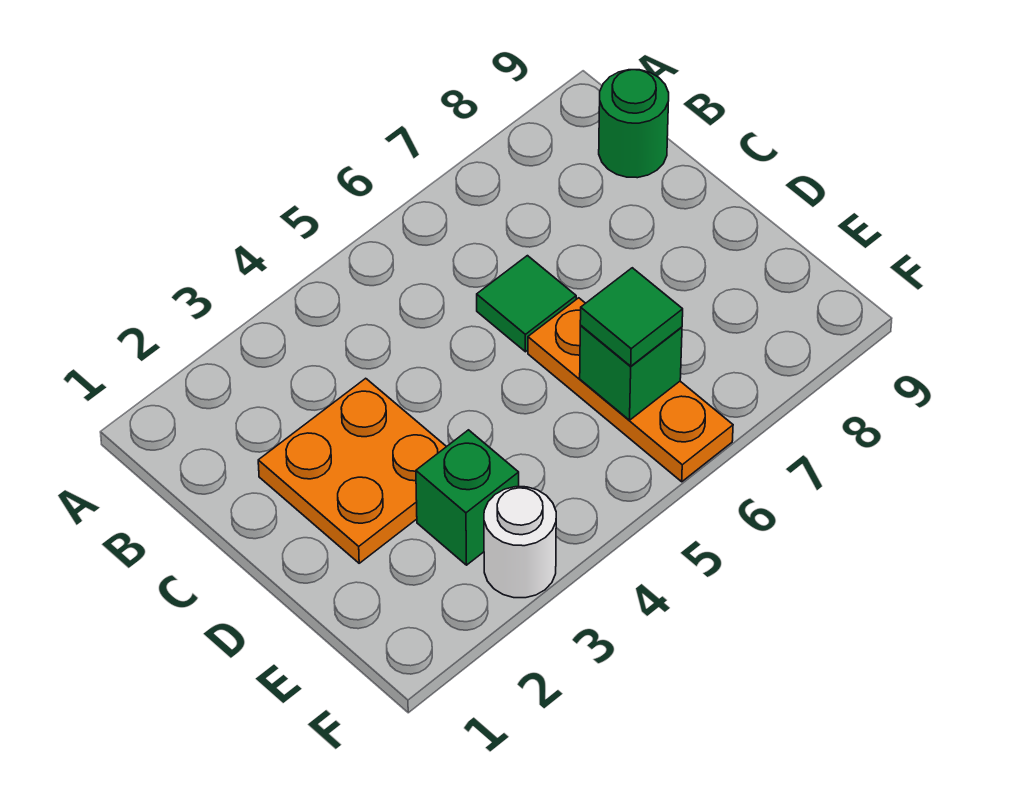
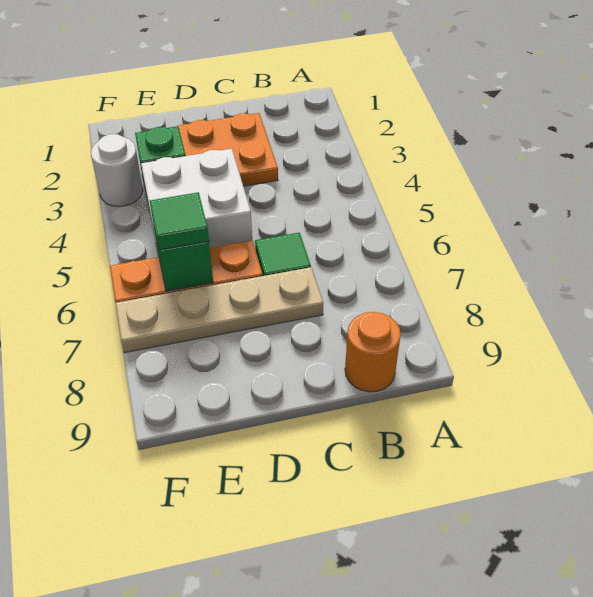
green round brick B9 level 1 -> orange round brick B9 level 1
none -> tan plate C7:F7 level 1
none -> white brick D4:E5 level 1

